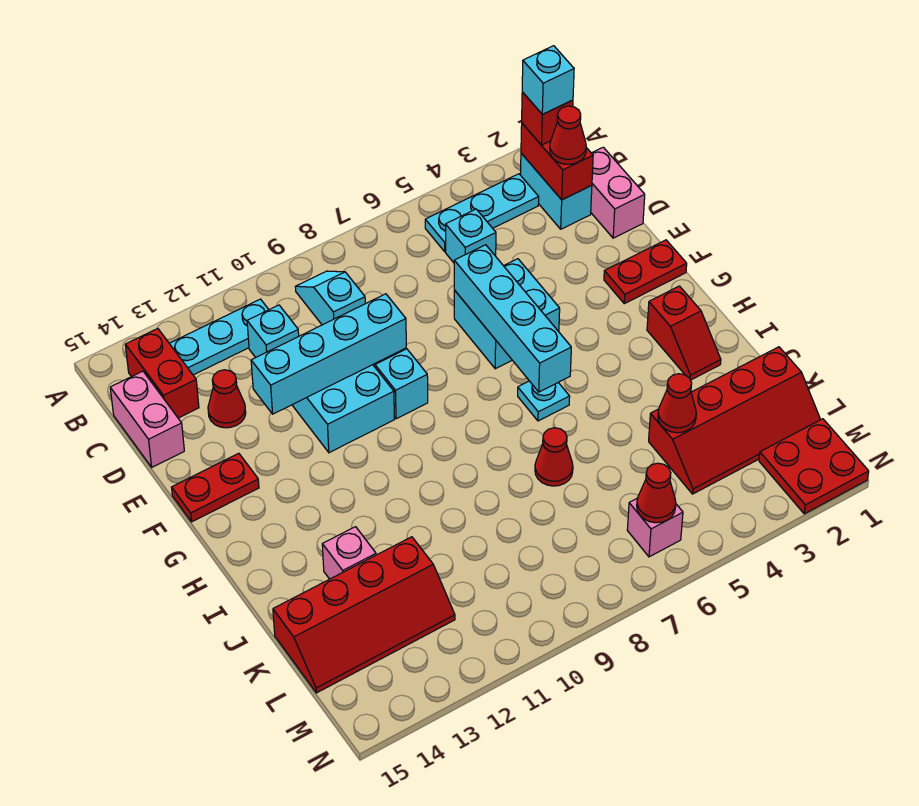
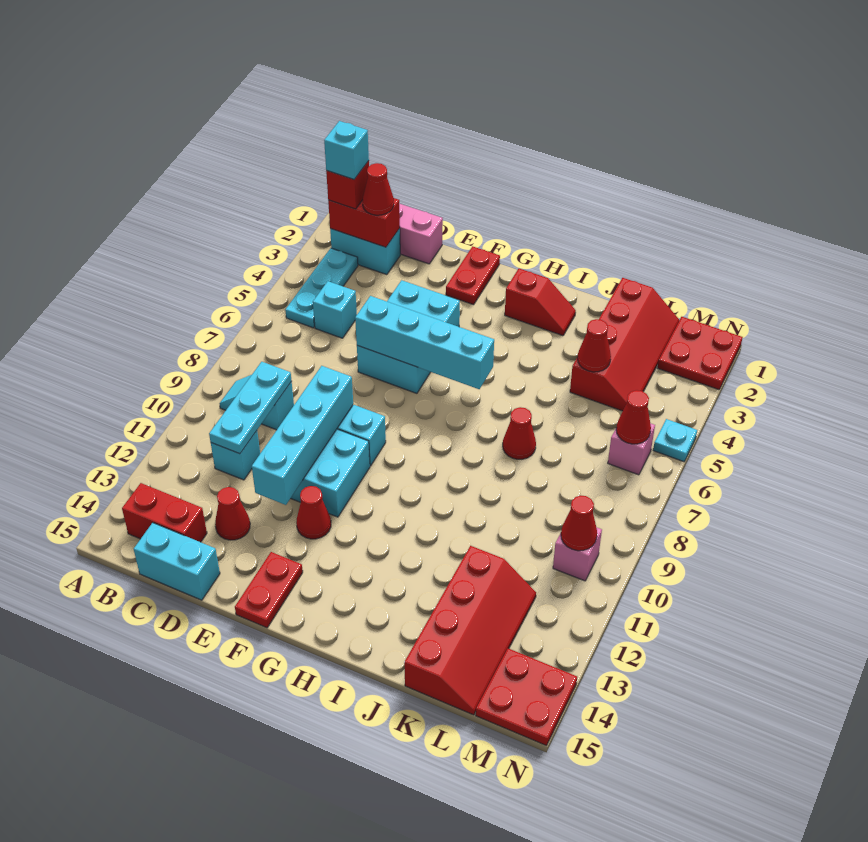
cyan plate B11:B13 level 1 -> cyan plate C9:C11 level 2
pink brick C15:D15 level 1 -> cyan brick C15:D15 level 1
cyan brick E5:F6 level 1 -> cyan brick E4:F6 level 1
none -> red cone F12 level 1
cyan plate H6 level 1 -> cyan plate N5 level 1
pink brick J13 level 1 -> pink brick M10 level 1
none -> red cone M10 level 2
none -> red plate M14:N15 level 1

